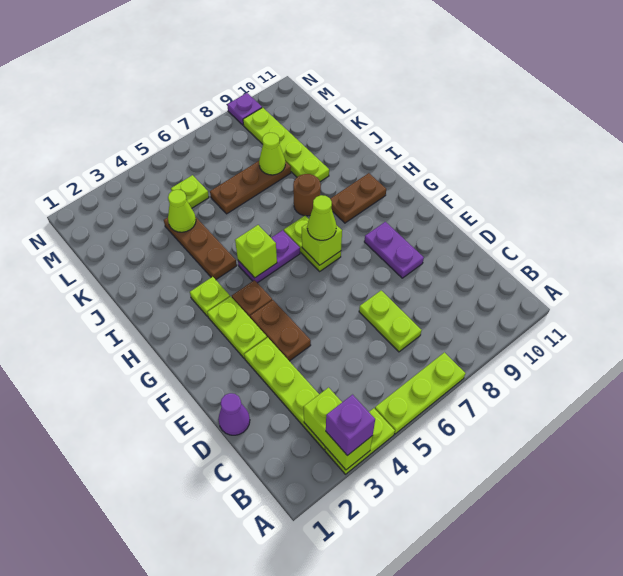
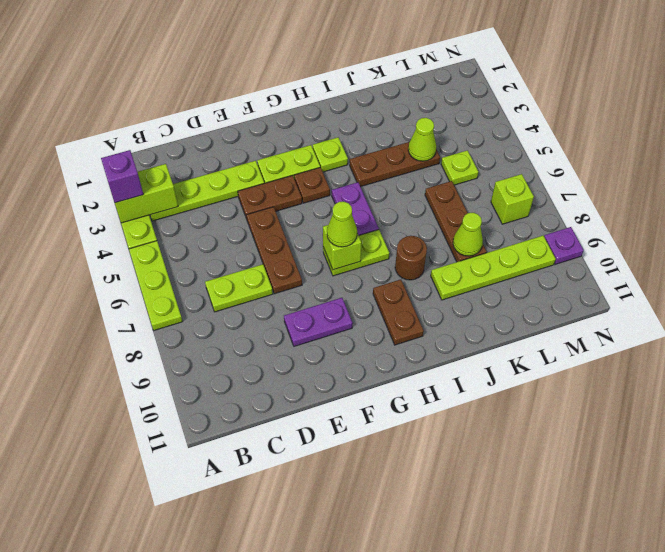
purple cone D1 level 1 -> none
none -> brown plate E5:E7 level 1
lime brick H5 level 2 -> lime brick M7 level 1

